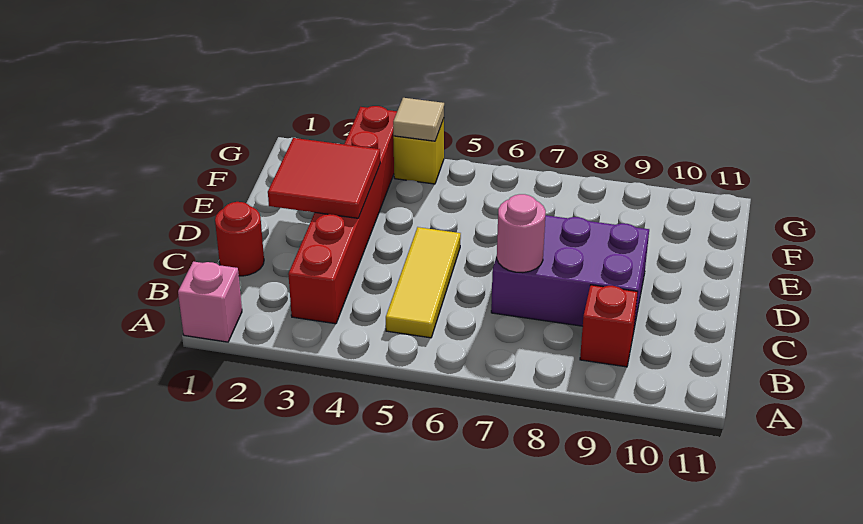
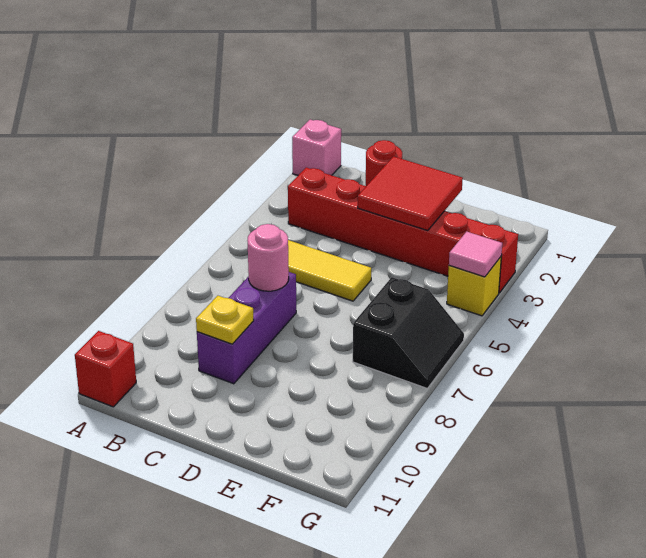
red brick B9 level 1 -> red brick A11 level 1
purple brick C7:D9 level 1 -> purple brick C7:C9 level 1
none -> yellow plate C9 level 2
none -> black slope F6:G7 level 1 top F
tan tile G4 level 2 -> pink tile G4 level 2

